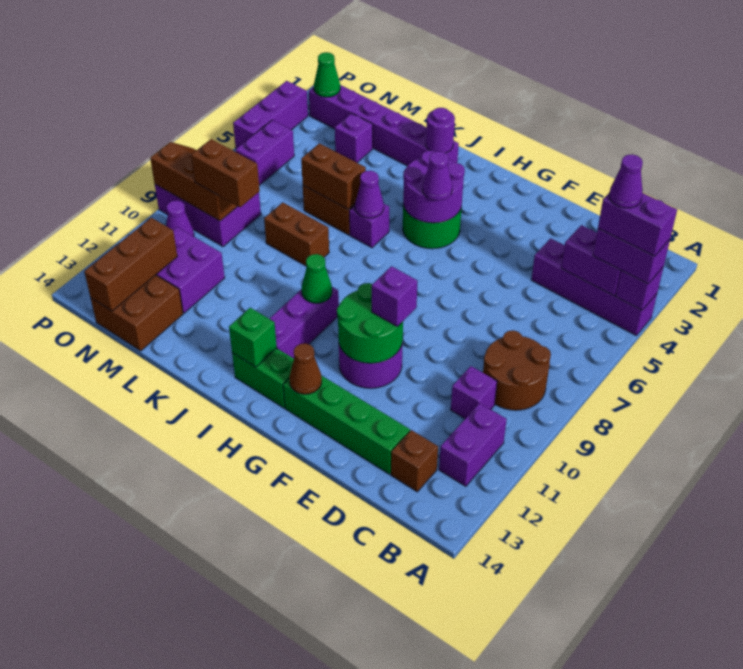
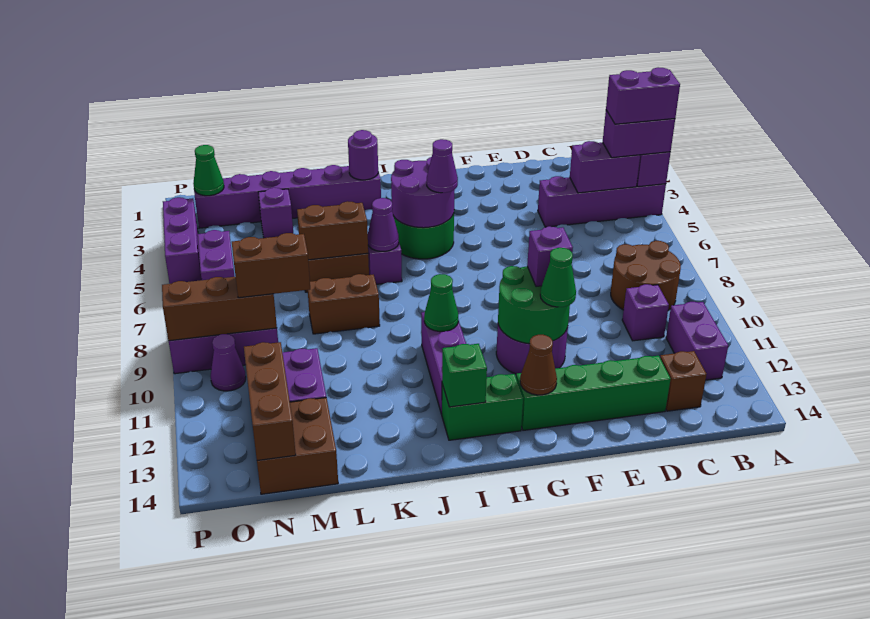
purple cone B4 level 5 -> none
none -> green cone F11 level 3

